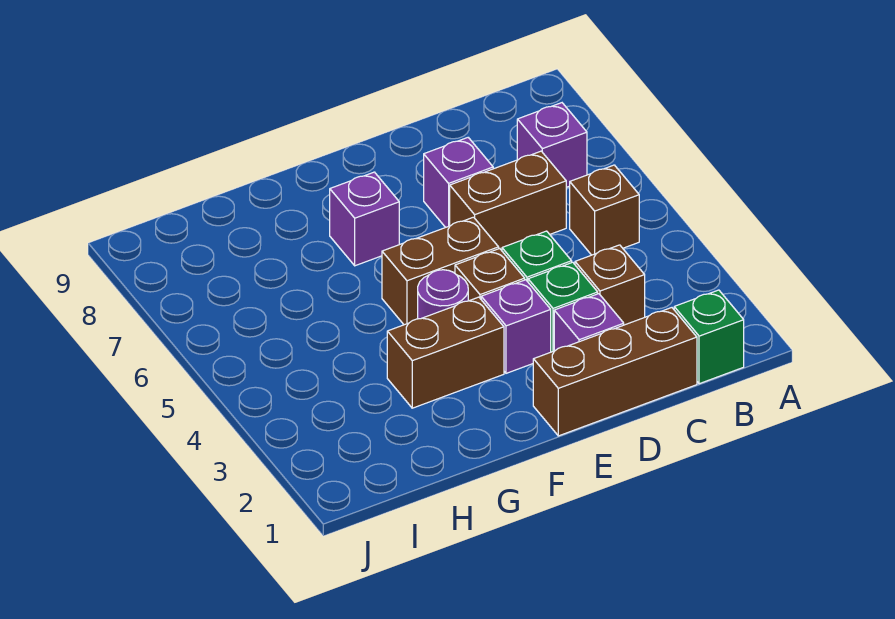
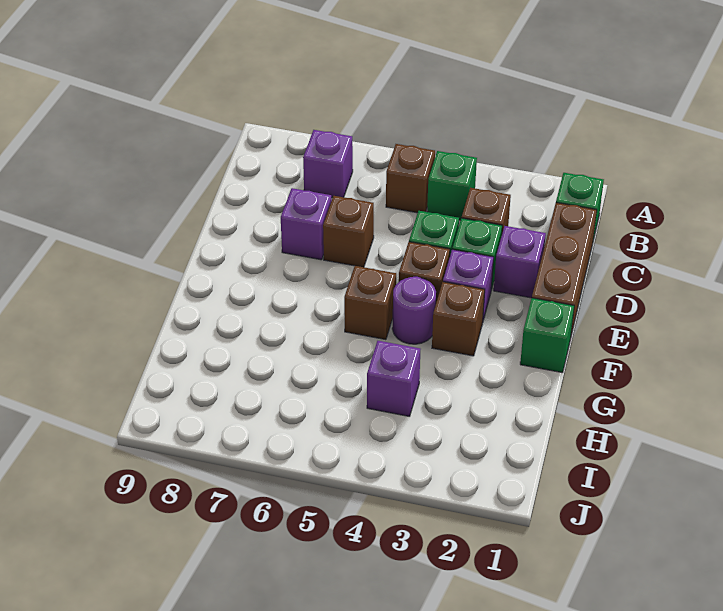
none -> green brick B4 level 1
brown brick C6:D6 level 1 -> brown brick D6 level 1
brown brick E5:F5 level 1 -> brown brick F5 level 1
none -> green brick F1 level 1
brown brick F3:G3 level 1 -> brown brick F3 level 1
purple brick F7 level 1 -> purple brick H4 level 1

